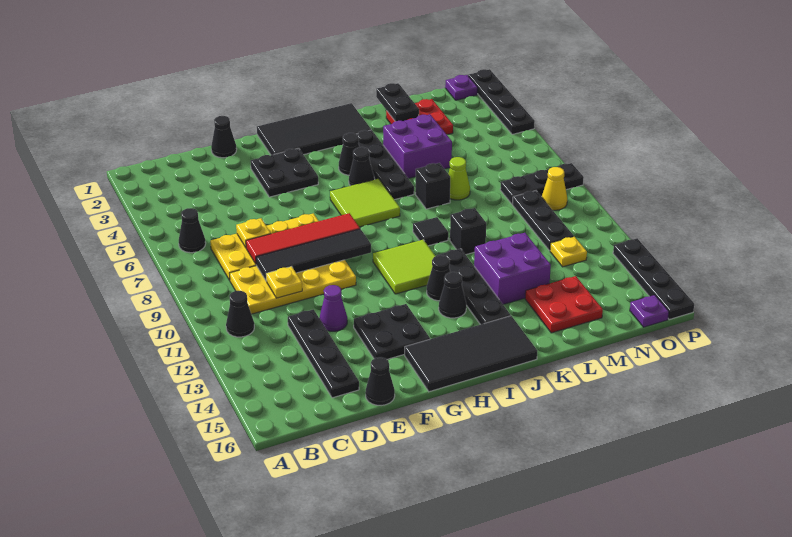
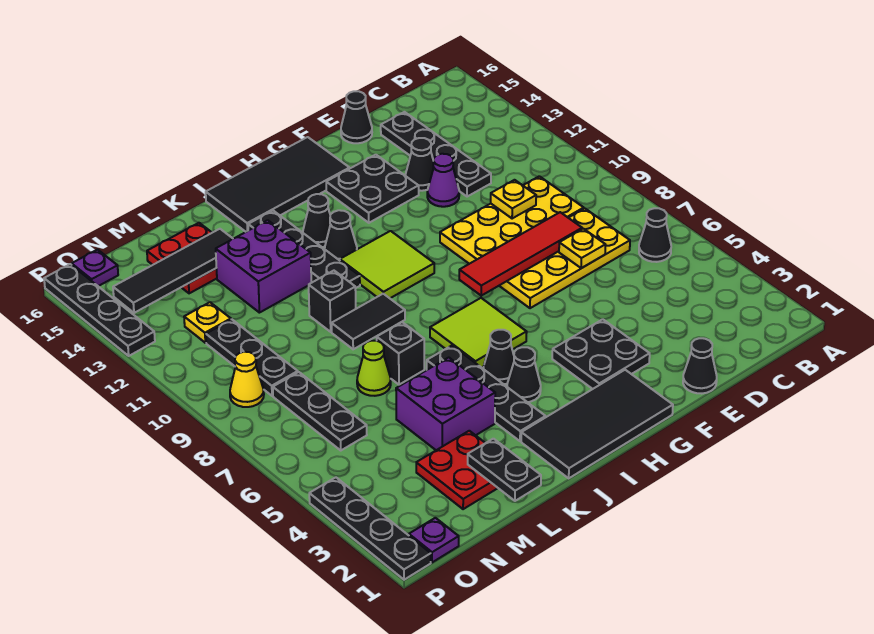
black cone B11 level 1 -> black cone E13 level 1
black tile D9:G9 level 2 -> black tile L14:O14 level 2
black tile J9 level 1 -> black tile J9:K9 level 1
black plate N8:P8 level 1 -> black plate N6:N8 level 1

